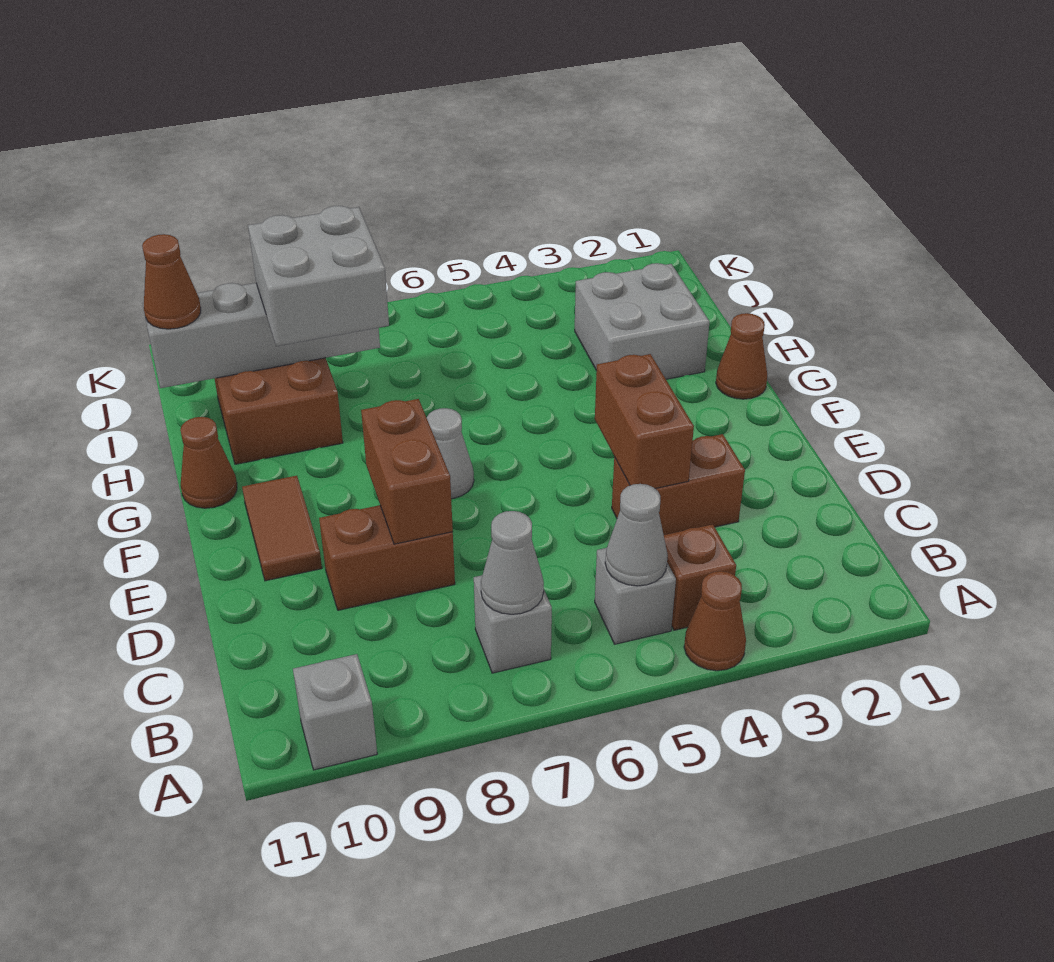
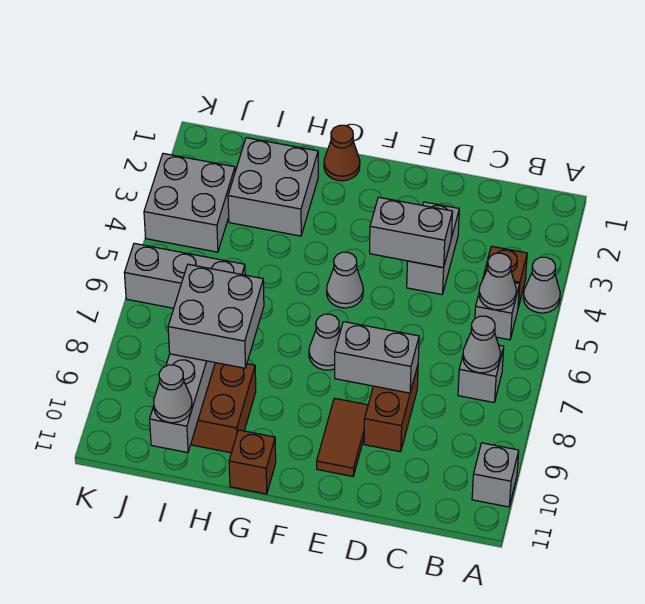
brown cone A4 level 1 -> grey cone A4 level 1
brown brick D3:D4 level 1 -> grey brick D3:D4 level 1
brown brick D4:E4 level 2 -> grey brick D4:E4 level 2
brown brick D8:E8 level 2 -> grey brick D8:E8 level 2
brown tile E10:F10 level 1 -> brown tile E9:E10 level 1
none -> grey cone F5 level 1
brown cone G11 level 1 -> brown brick G11 level 1
none -> grey brick I6:K6 level 1
brown cone I11 level 3 -> grey cone I11 level 3
none -> grey brick J3:K4 level 1

